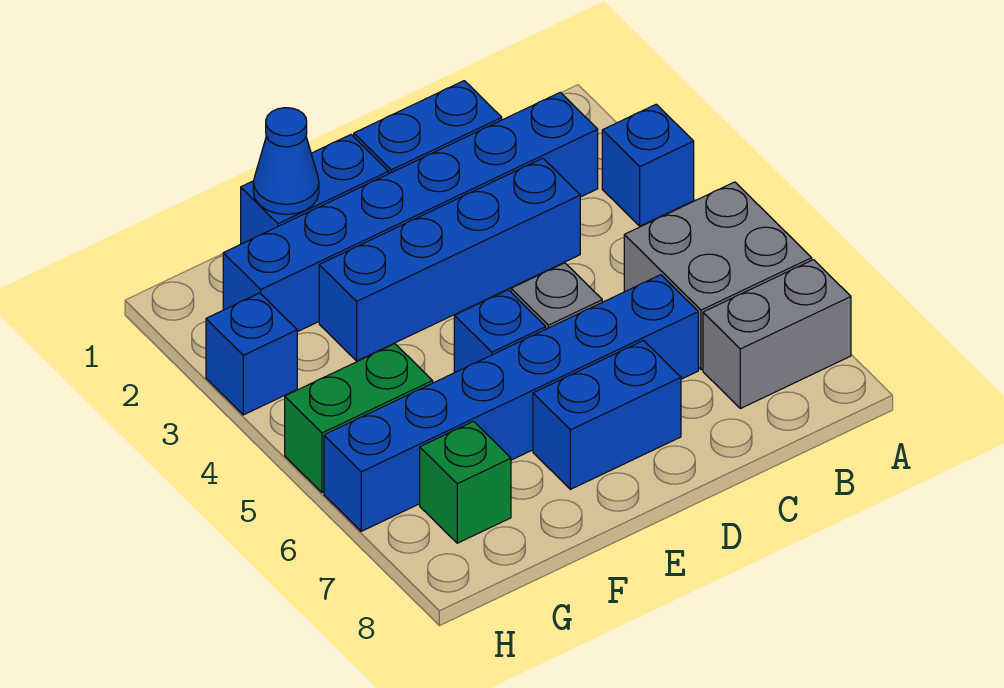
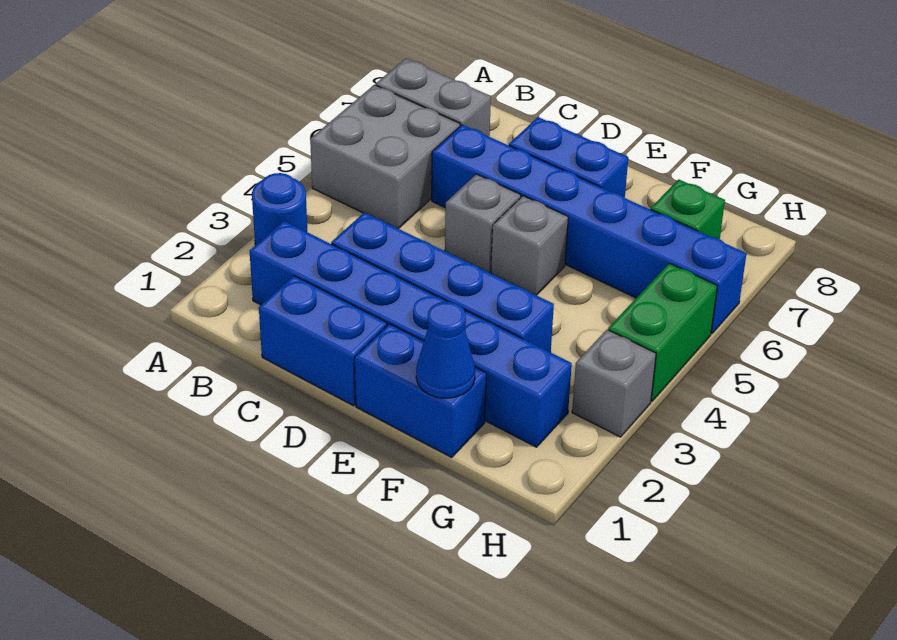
blue brick A3 level 1 -> blue round brick A3 level 1
blue brick E5 level 1 -> grey brick E5 level 1
green brick G5:H5 level 1 -> green brick H4:H5 level 1
blue brick H3 level 1 -> grey brick H3 level 1

